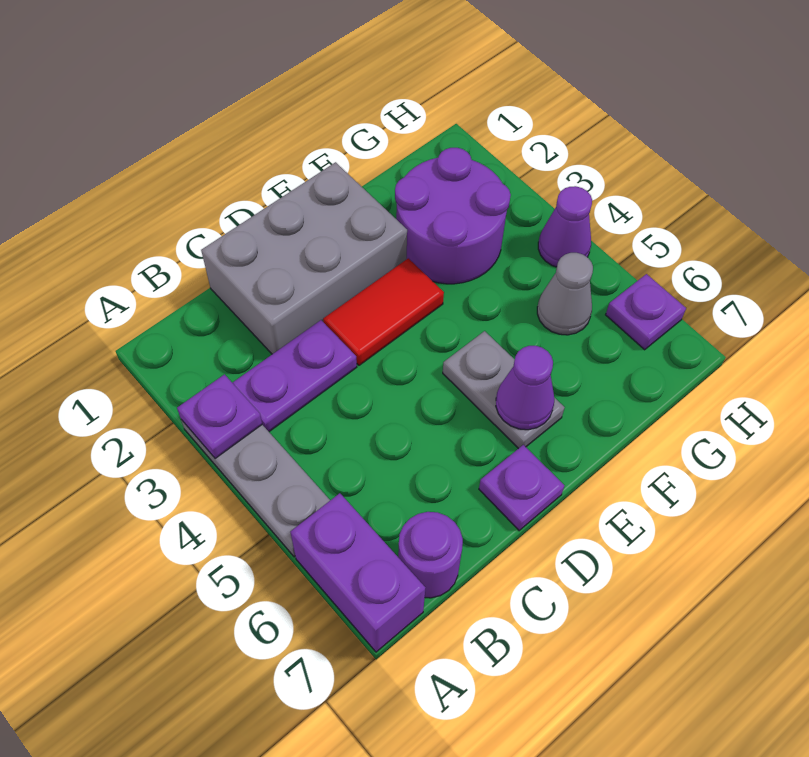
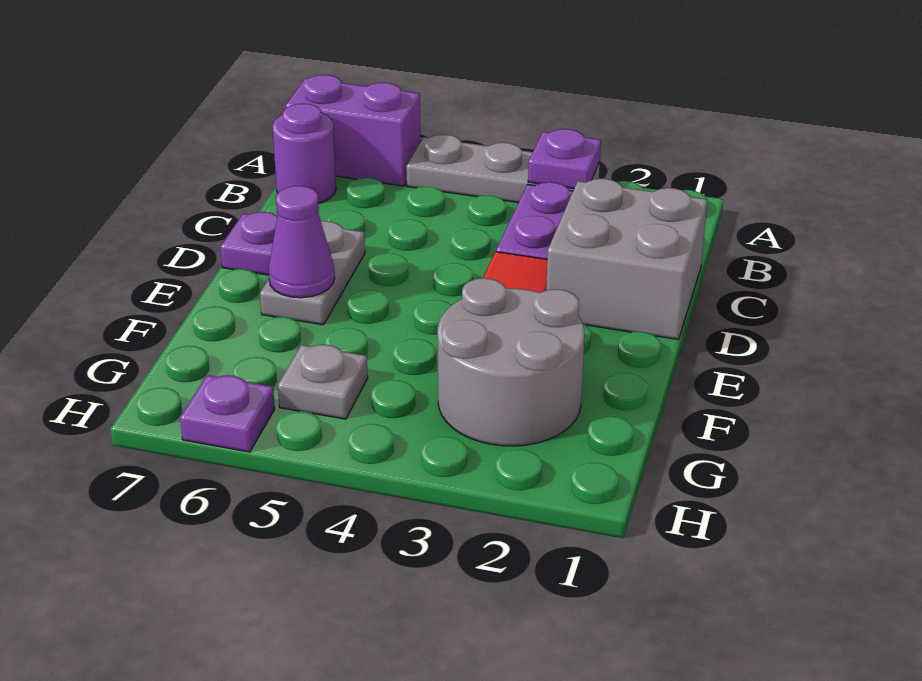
grey brick C1:E2 level 1 -> grey brick C1:D2 level 1
grey plate E5:E6 level 1 -> grey plate D6:E6 level 1
purple round brick F2:G3 level 1 -> grey round brick F2:G3 level 1
grey cone G5 level 1 -> grey plate G5 level 1
purple cone H4 level 1 -> none

